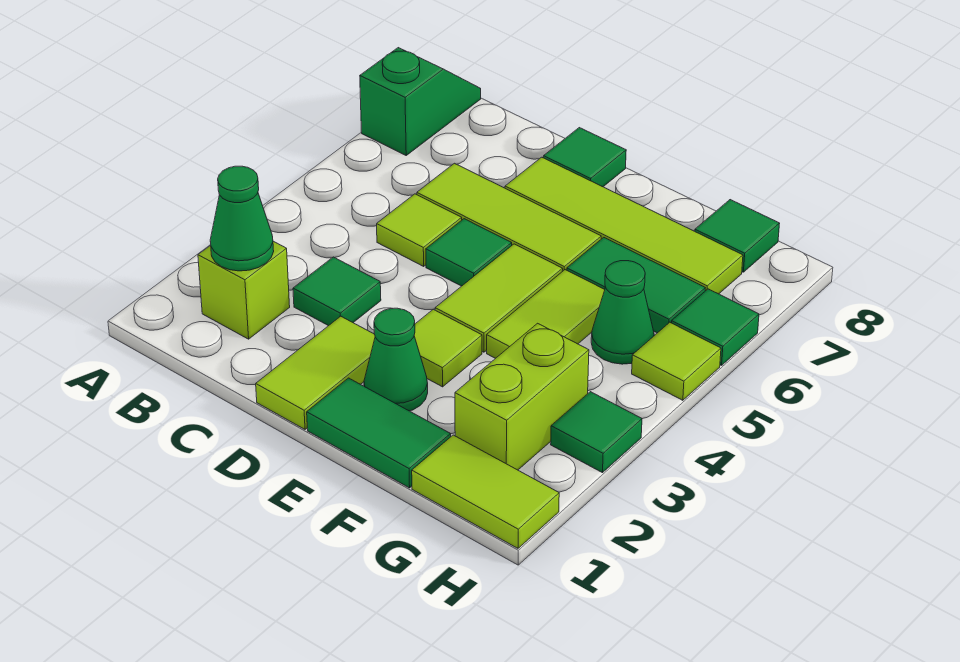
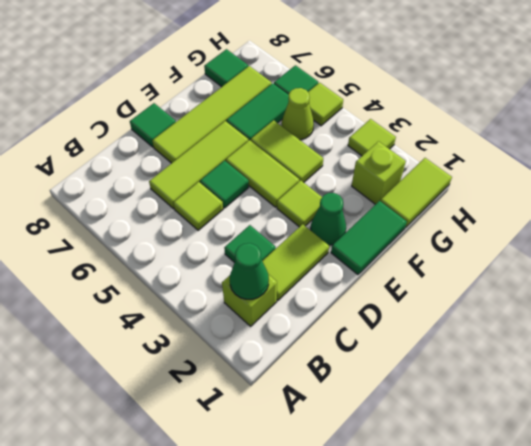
green slope A7:A8 level 1 top 7 -> none
lime tile D1:D2 level 1 -> lime tile C2:D2 level 1
lime brick G2:G3 level 1 -> lime brick G2 level 1
green cone G5 level 1 -> lime cone G5 level 1
green tile H3 level 1 -> lime tile H3 level 1

